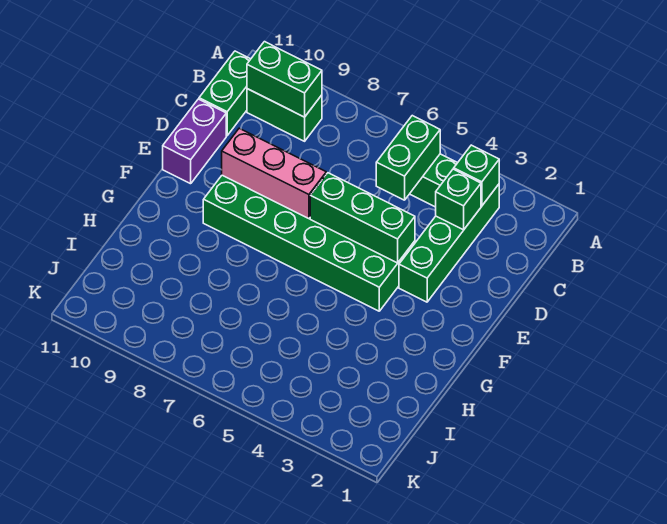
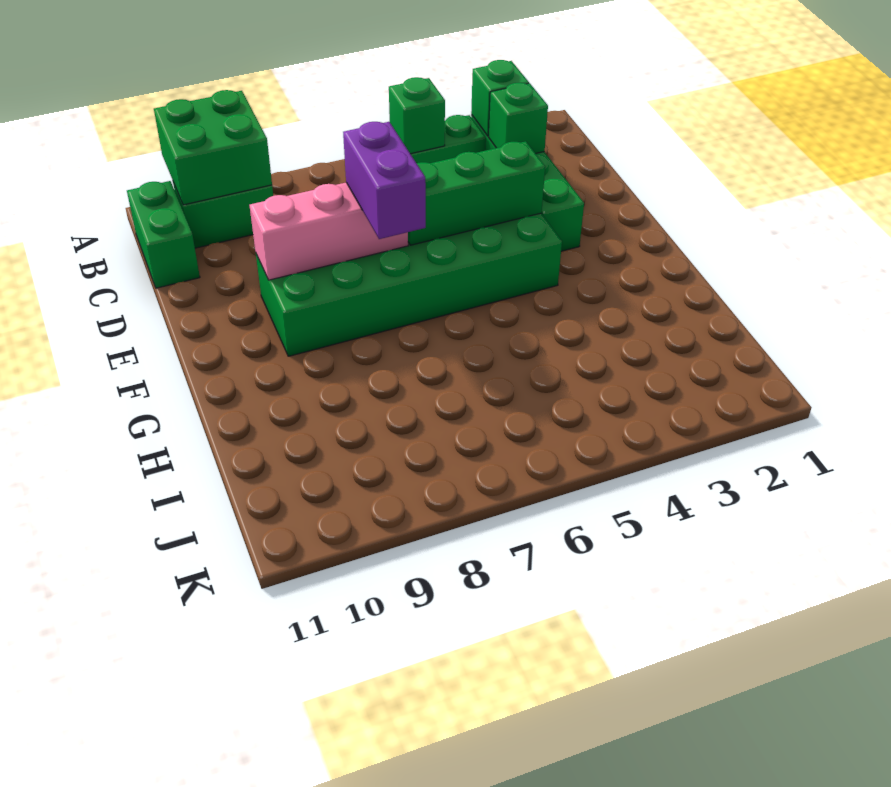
green brick B5:C5 level 2 -> green brick B5 level 2
green brick B9:B10 level 2 -> green brick A9:B10 level 2
purple brick D11:E11 level 1 -> purple brick E7:F7 level 3

